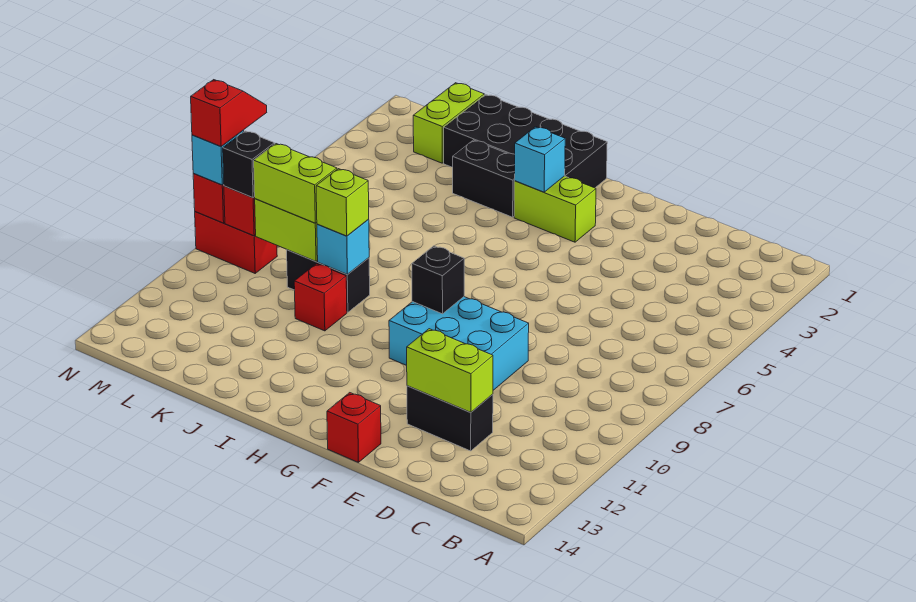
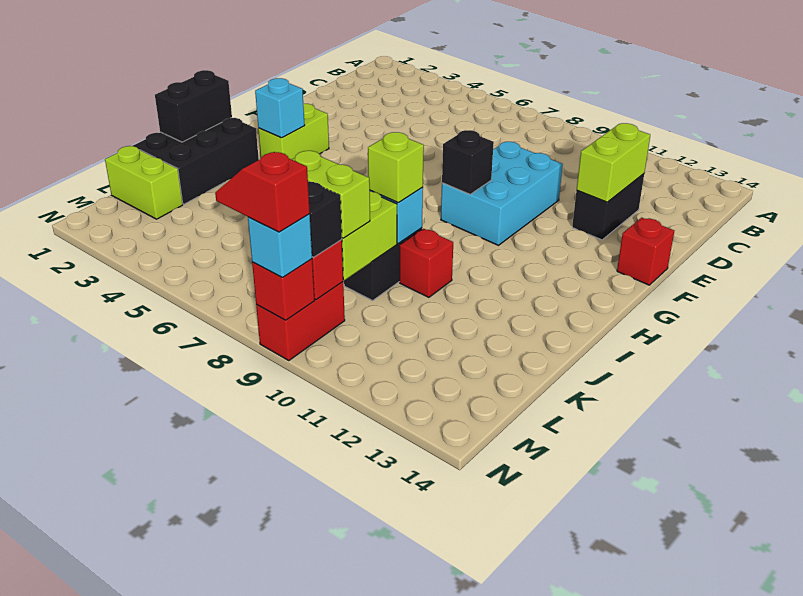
black brick H1:K2 level 1 -> black brick I1:K2 level 1
black brick I3:J3 level 1 -> black brick I1:J1 level 2
lime brick K9:L9 level 3 -> lime brick L8:L9 level 3

